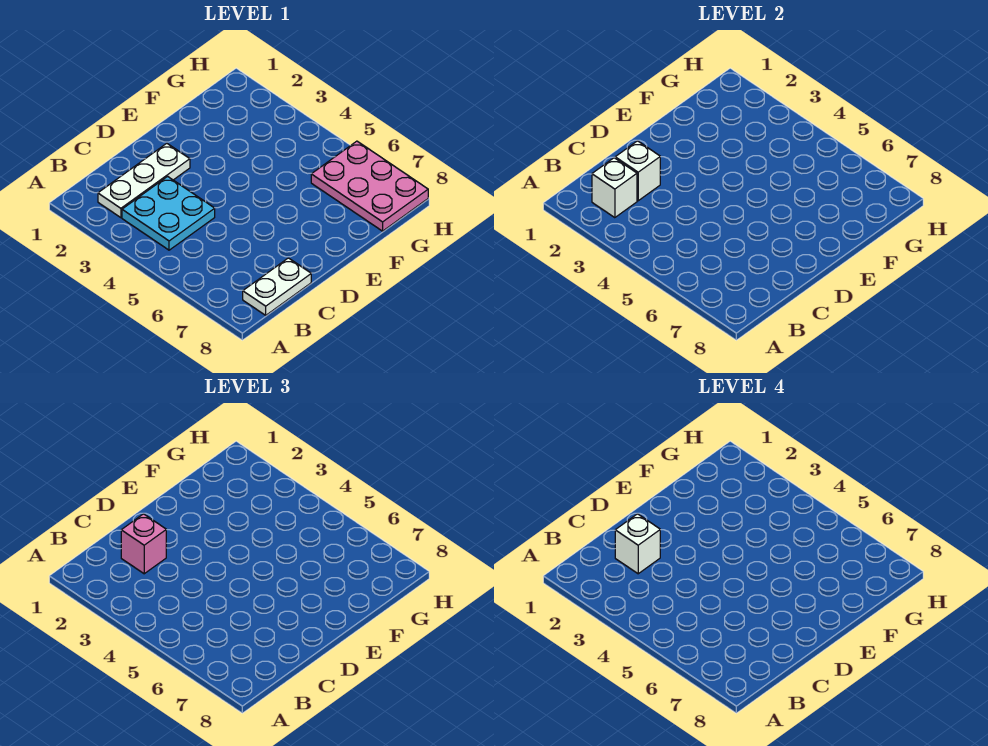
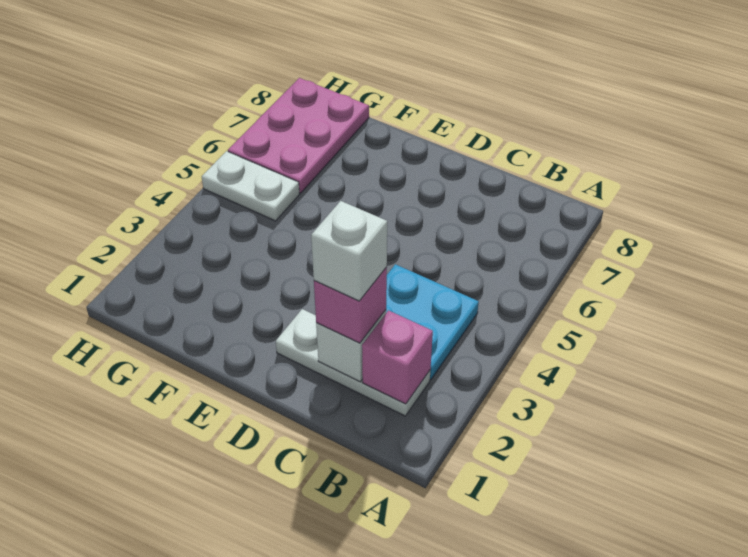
white brick B2 level 2 -> pink brick B2 level 2
white plate B8:C8 level 1 -> white plate G5:H5 level 1

